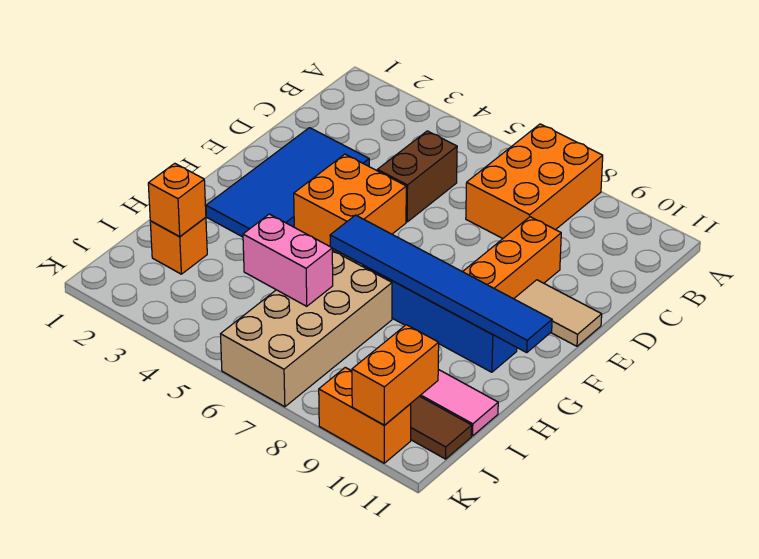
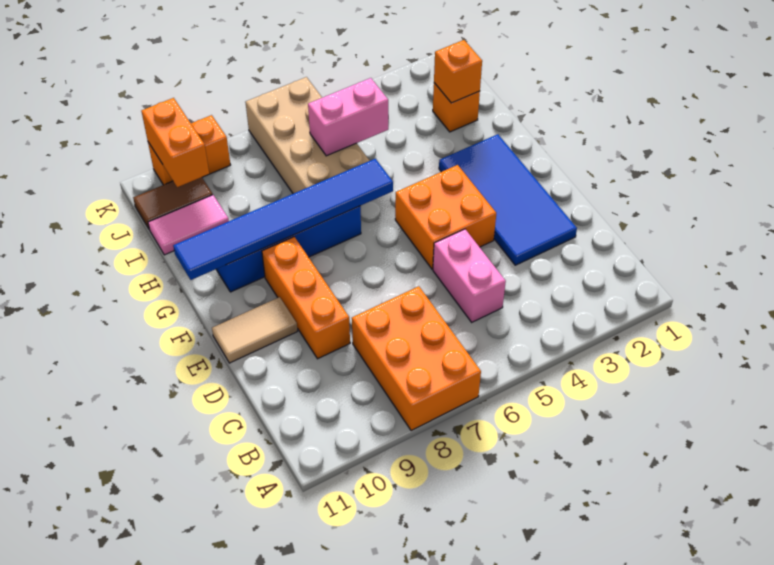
brown brick C5:D5 level 1 -> pink brick C5:D5 level 1

